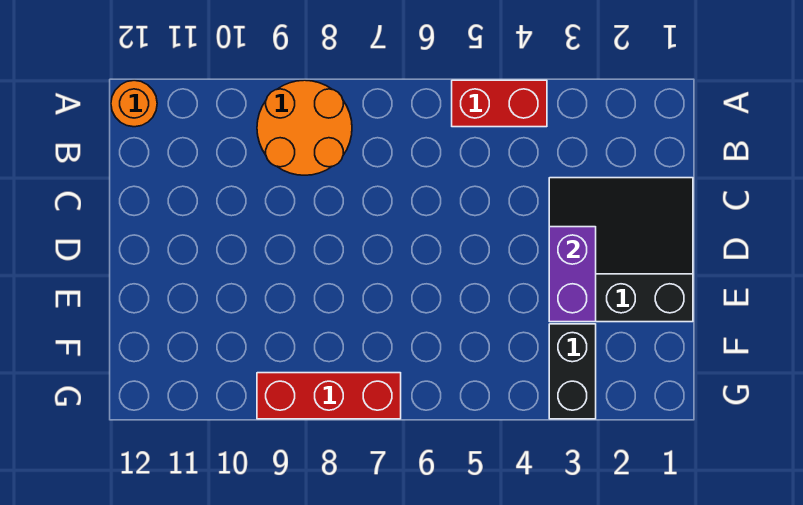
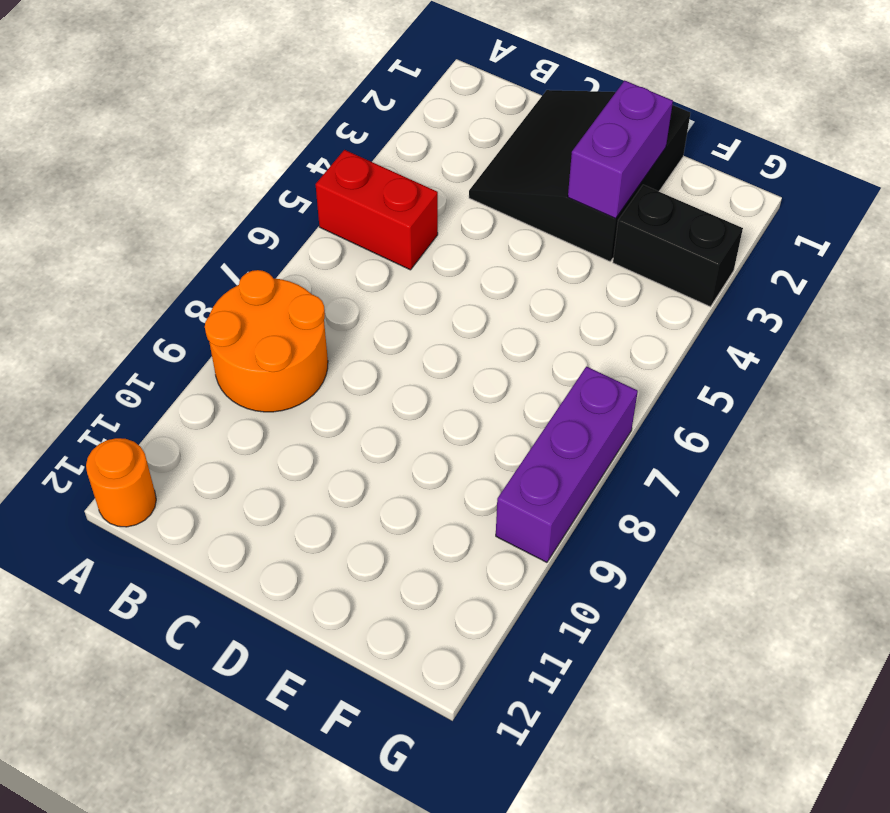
red brick A4:A5 level 1 -> red brick A5:B5 level 1
purple brick D3:E3 level 2 -> purple brick E2:E3 level 2
red brick G7:G9 level 1 -> purple brick G7:G9 level 1

